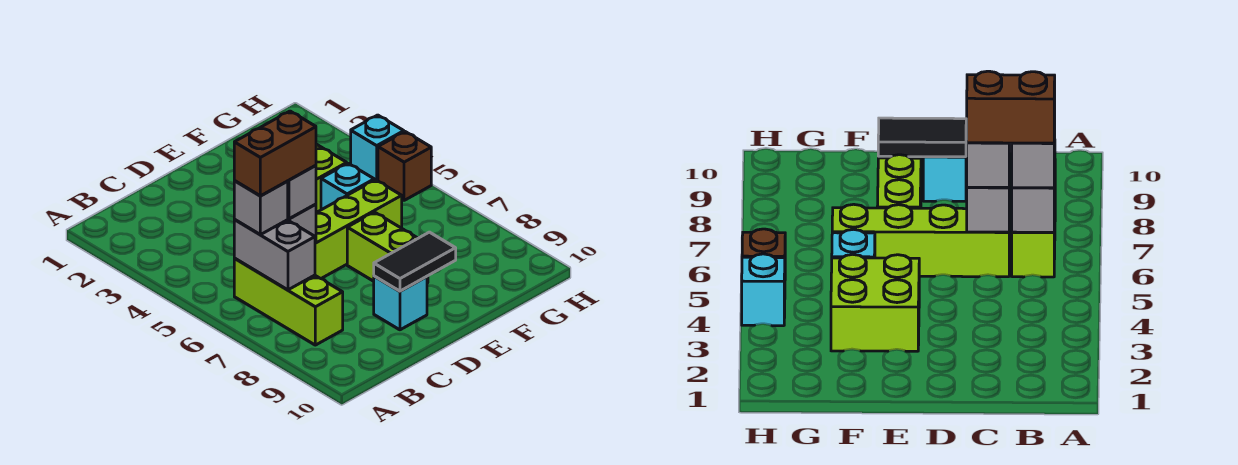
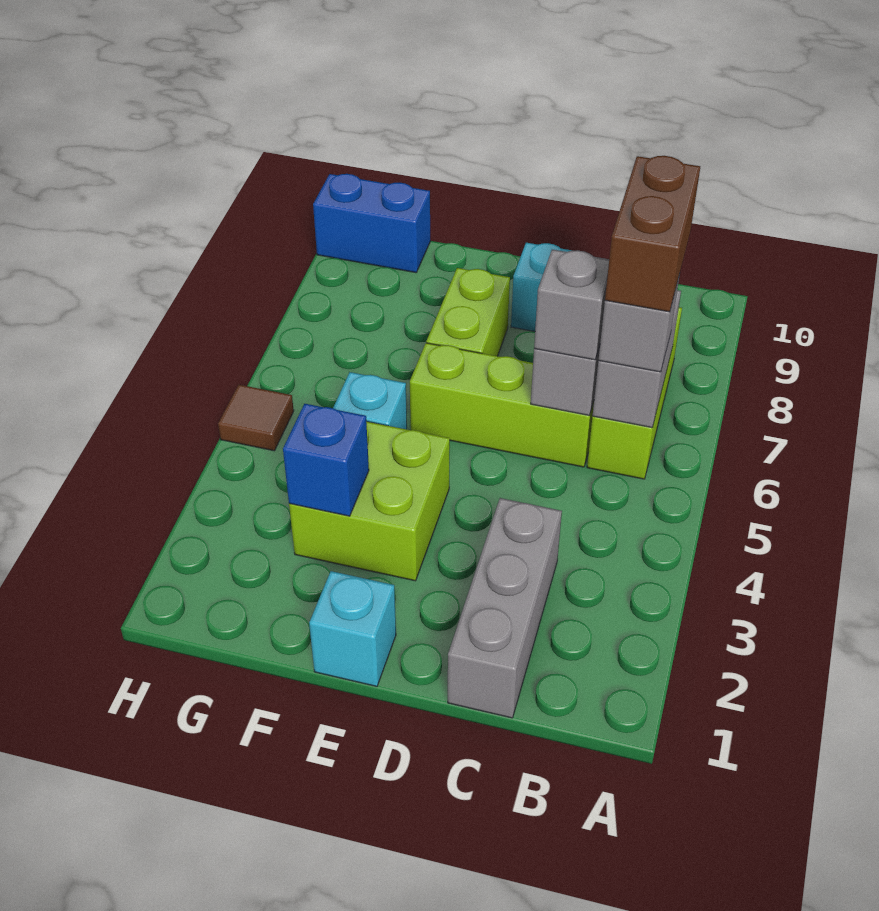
brown brick B6:C6 level 4 -> brown brick B6:B7 level 4
none -> grey brick C1:C3 level 1
lime brick C6:F6 level 1 -> lime brick C6:E6 level 1
black tile D9:E9 level 2 -> none
none -> blue brick F3 level 2
none -> blue brick G10:H10 level 1
cyan brick H4 level 1 -> cyan brick E1 level 1
brown brick H5 level 1 -> brown tile H5 level 1

